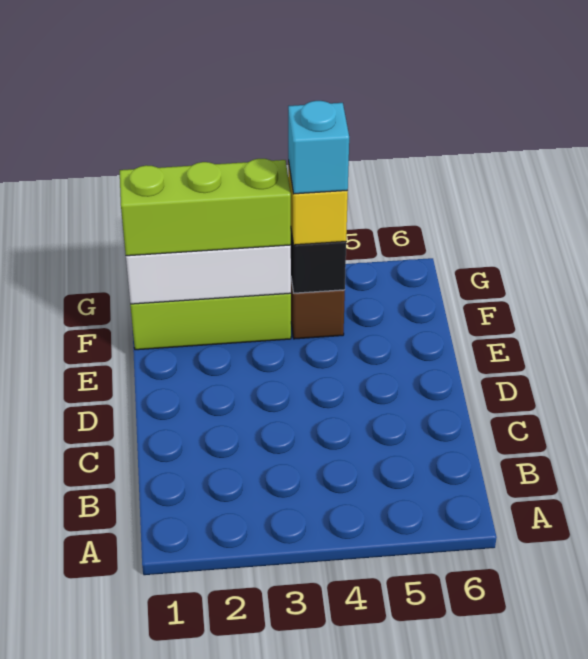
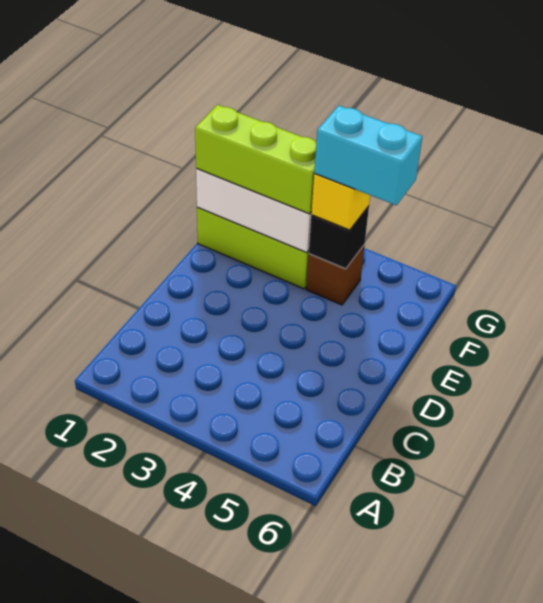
cyan brick F4 level 4 -> cyan brick F4:F5 level 4

